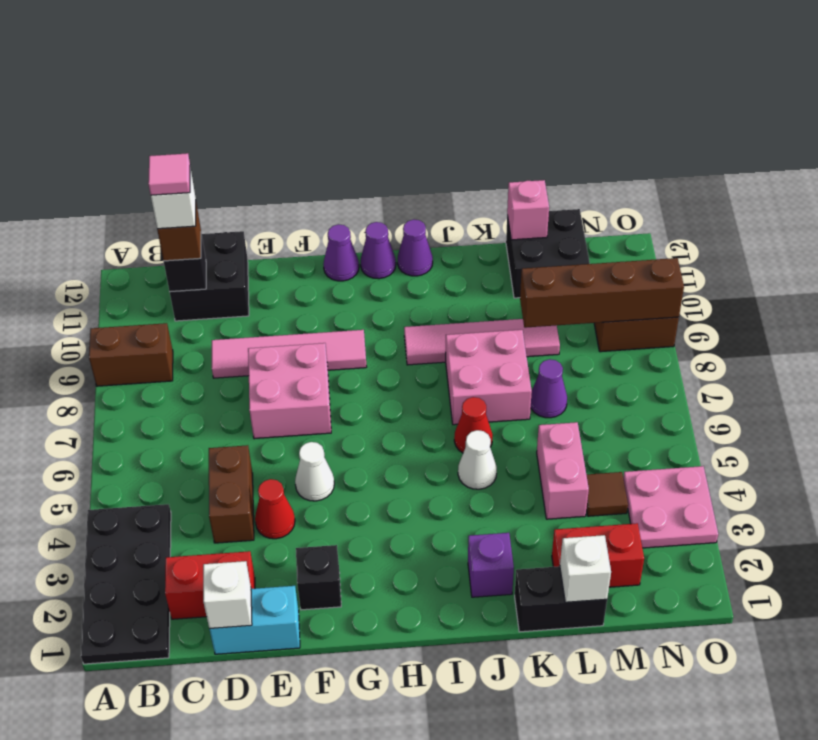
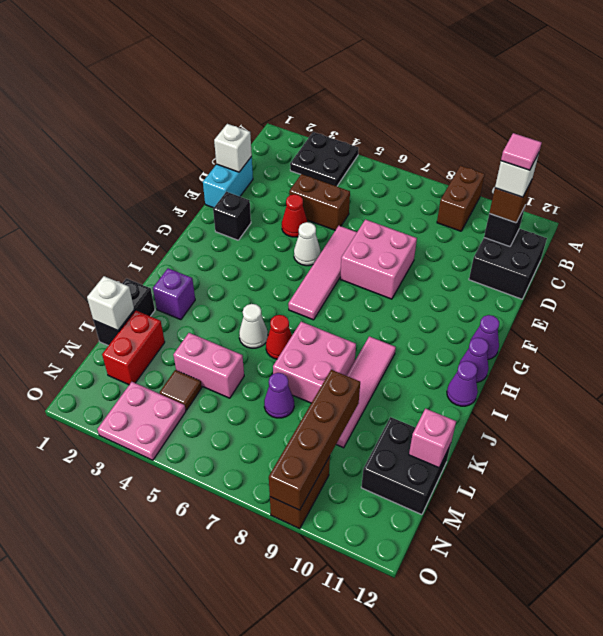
black plate A1:B4 level 1 -> black plate A3:B4 level 1
red brick C2:D2 level 1 -> none
pink tile D9:G9 level 1 -> pink tile E6:H6 level 1

